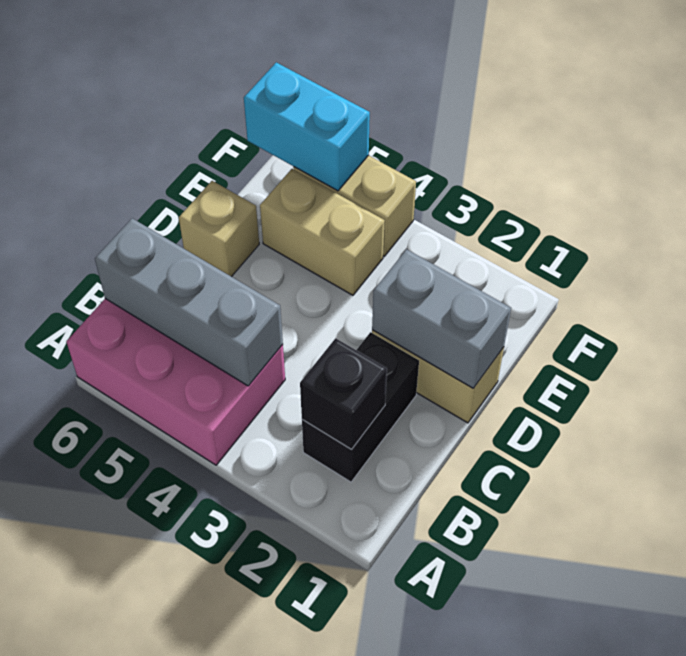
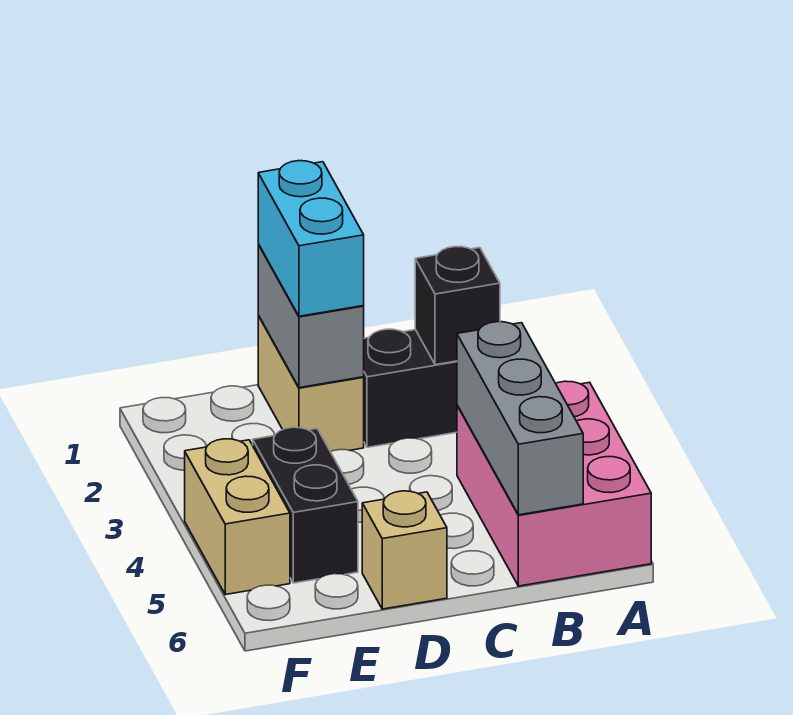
tan brick E4:E5 level 1 -> black brick E4:E5 level 1
cyan brick F5:F6 level 2 -> cyan brick D1:D2 level 3

